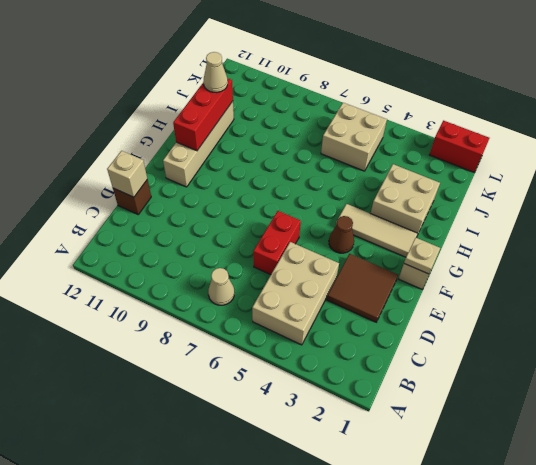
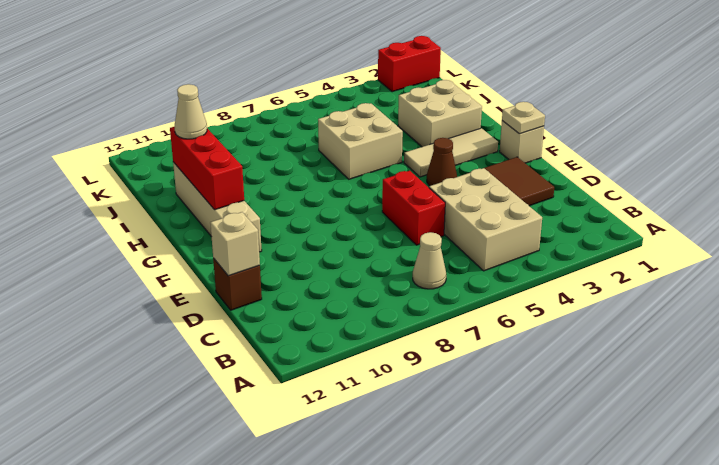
tan brick J5:K6 level 1 -> tan brick H5:I6 level 1

